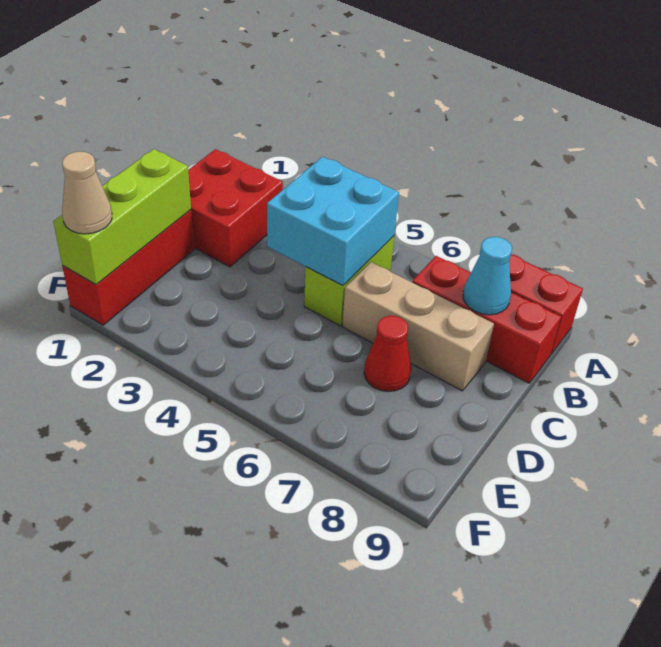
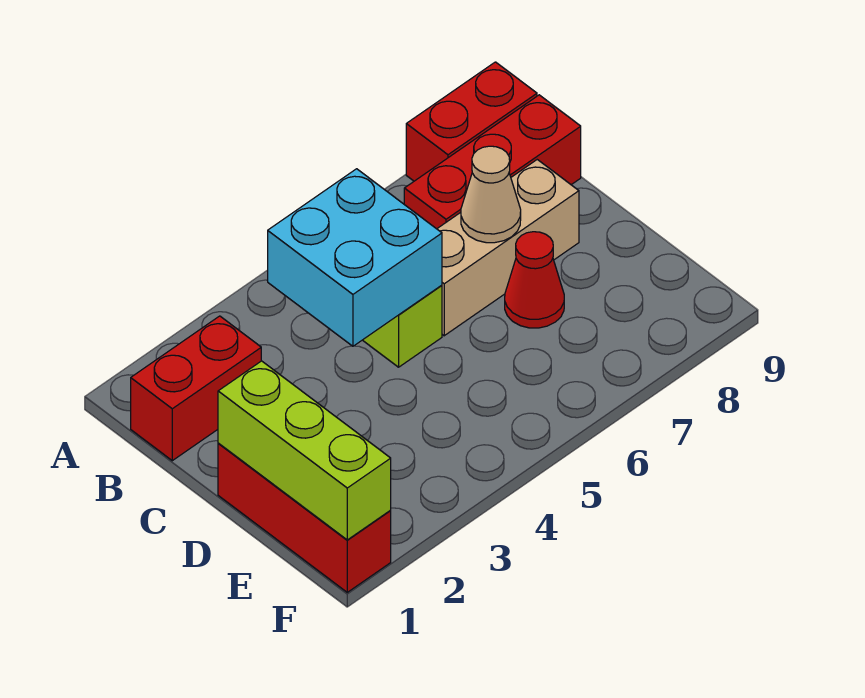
red brick B1:C2 level 1 -> red brick B1:B2 level 1
cyan cone B8 level 2 -> none
tan cone F1 level 3 -> tan cone C7 level 2

